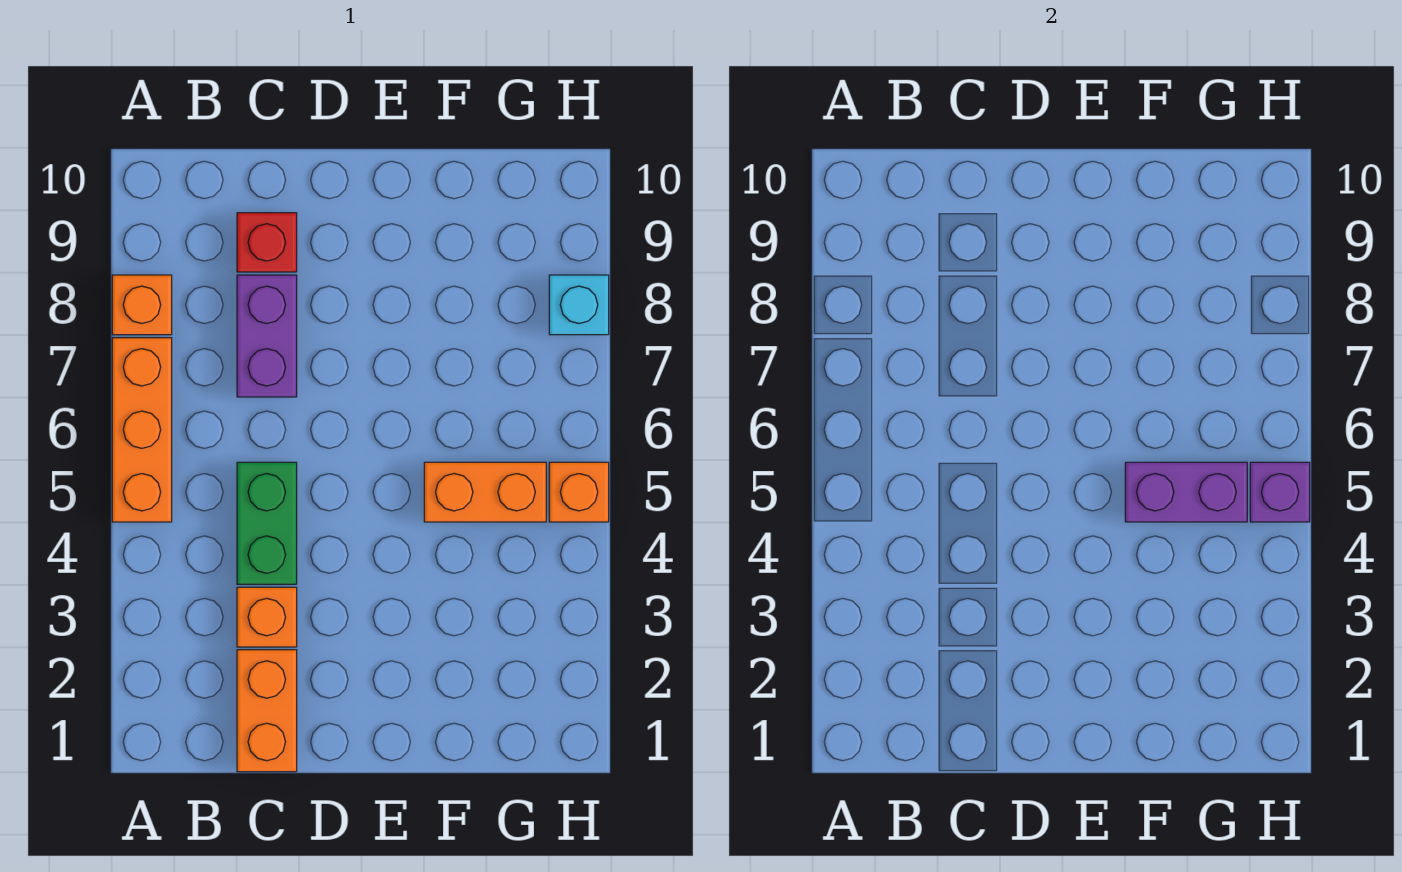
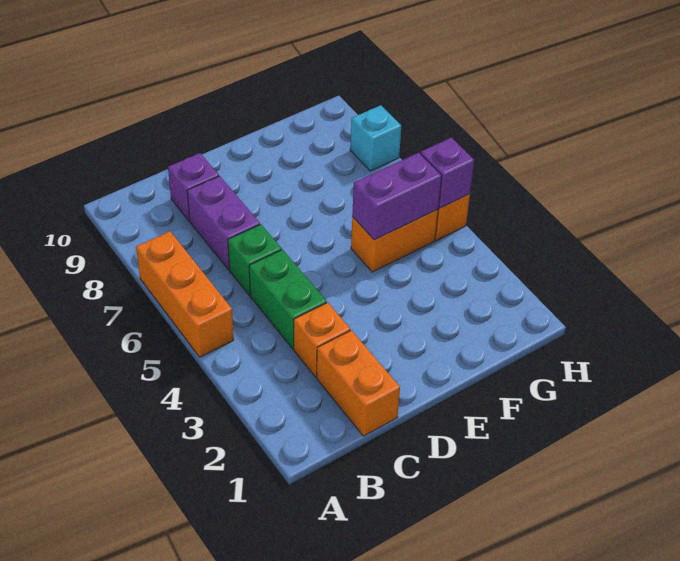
orange brick A8 level 1 -> none
none -> green brick C6 level 1
red brick C9 level 1 -> purple brick C9 level 1

